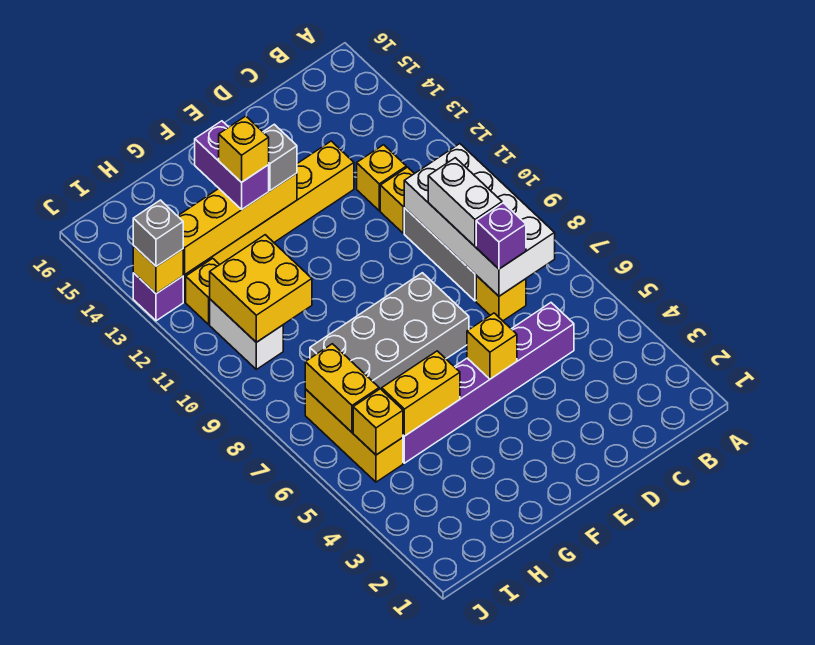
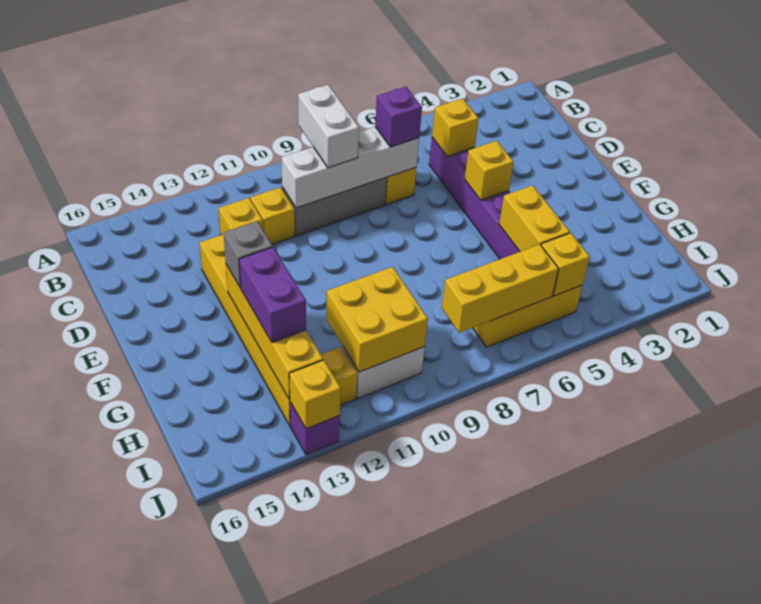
white brick B7:C10 level 2 -> white brick C7:C10 level 2
white brick C8:C9 level 3 -> white brick B9:C9 level 3
grey brick E7:H8 level 1 -> none
purple brick G13:G14 level 3 -> purple brick G13:H13 level 3
yellow brick G13 level 4 -> yellow brick C5 level 2
yellow brick I6:I7 level 2 -> yellow brick I6:I8 level 2
grey brick J13 level 3 -> none

